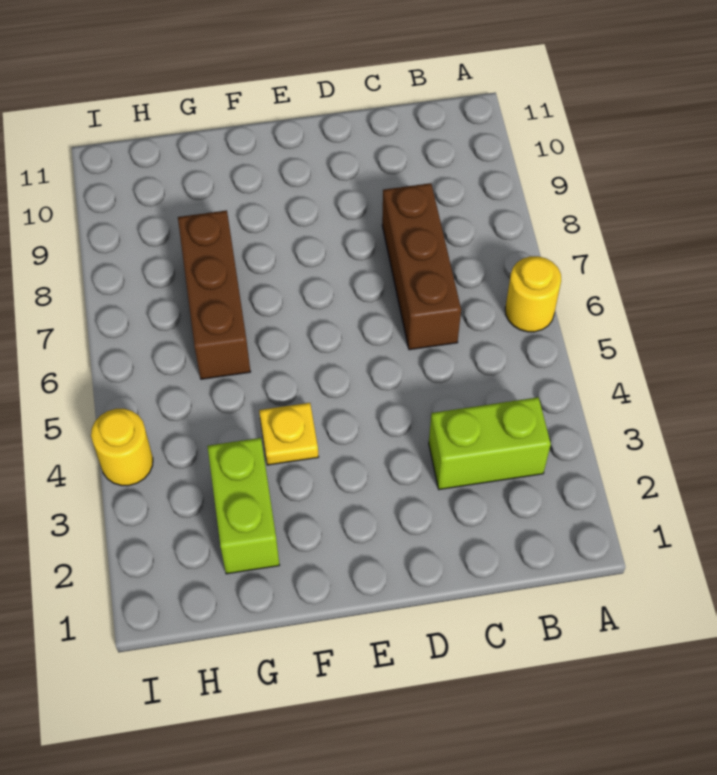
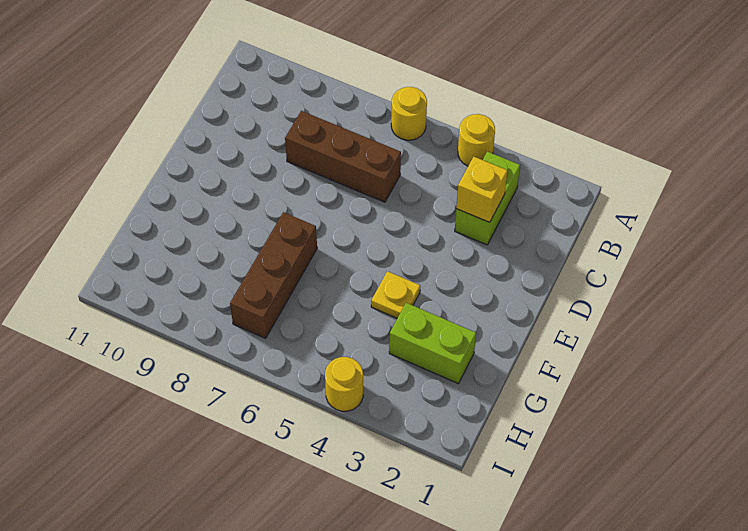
none -> yellow round brick A4 level 1
none -> yellow brick C3 level 2
brown brick G6:G8 level 1 -> brown brick F7:H7 level 1

